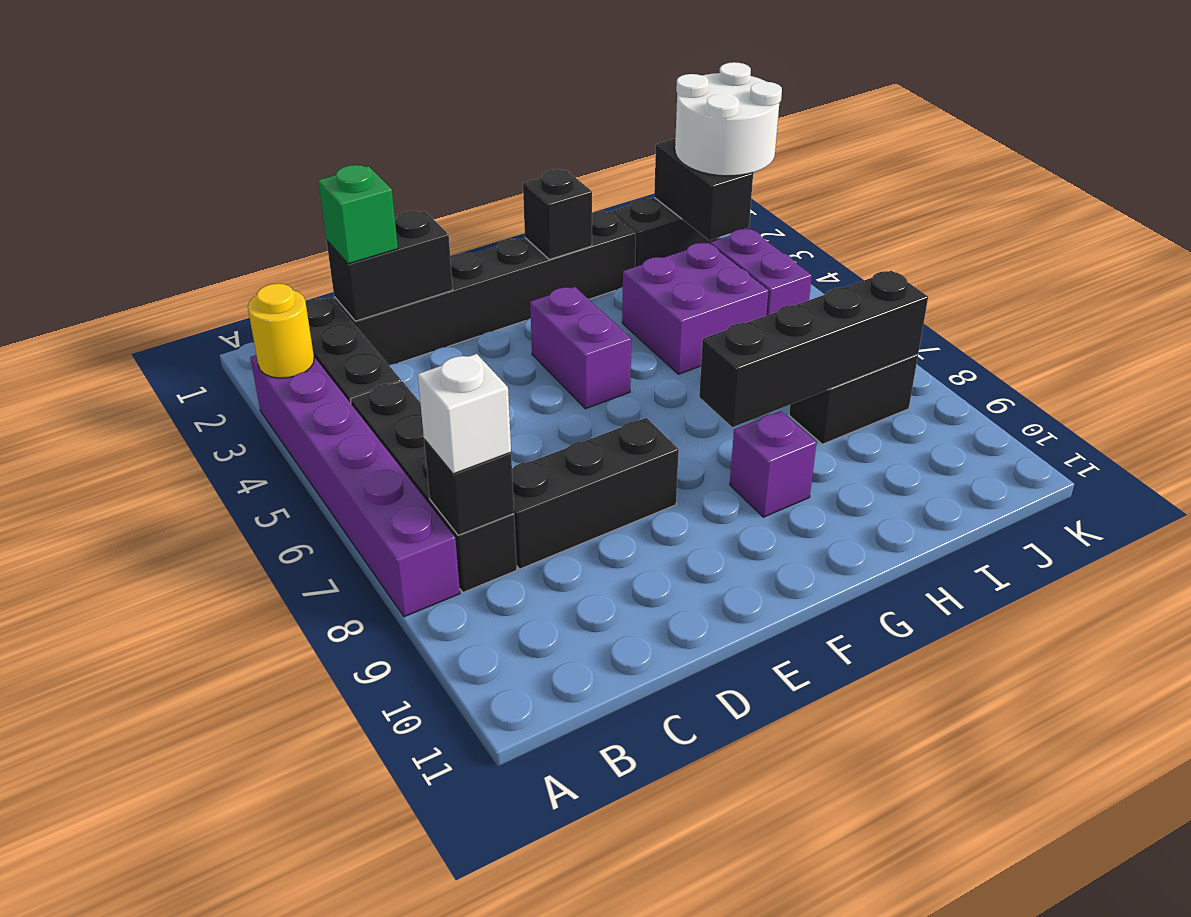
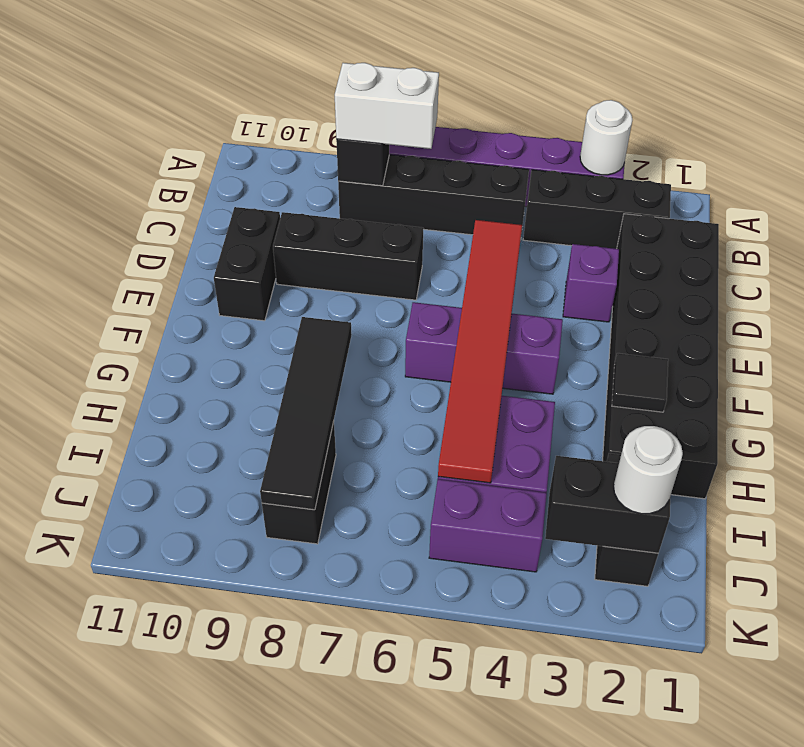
yellow round brick A3 level 2 -> white round brick A3 level 2
white brick B8 level 3 -> white brick B7:B8 level 3
black brick C2:H2 level 1 -> black brick C1:H2 level 1
black brick C2:D2 level 2 -> black brick D10:E10 level 1
green brick C2 level 3 -> none
black brick C8:E8 level 1 -> black brick D7:D9 level 1
none -> red tile D5:I5 level 2
purple brick F4:F5 level 1 -> purple brick F4:F6 level 1
black brick G2 level 2 -> black tile G2 level 2
black brick G8:J8 level 2 -> black tile G8:J8 level 2
purple brick G9 level 1 -> purple brick D3 level 1
white round brick J2:K3 level 3 -> white round brick J2 level 3

